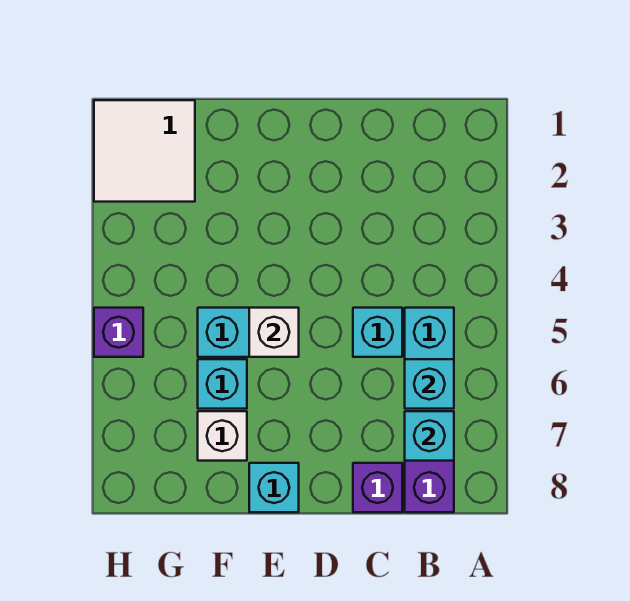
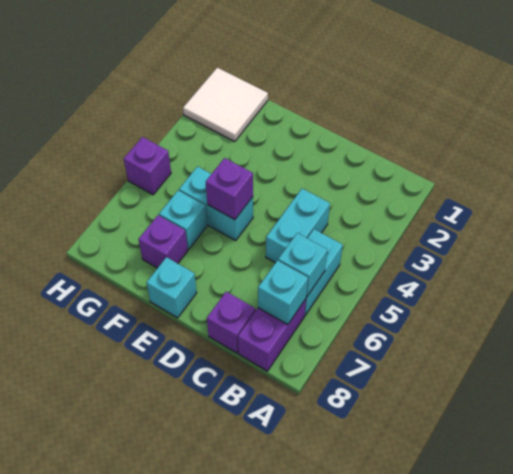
cyan brick C5 level 1 -> cyan brick C4:C5 level 1
white brick E5 level 2 -> purple brick E5 level 2
white brick F7 level 1 -> purple brick F7 level 1

